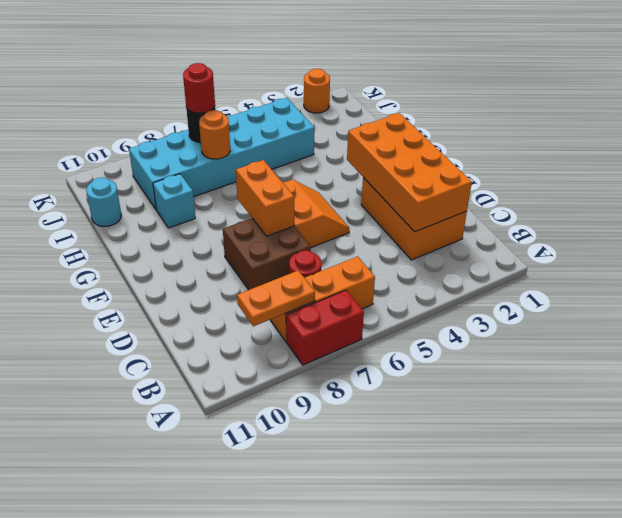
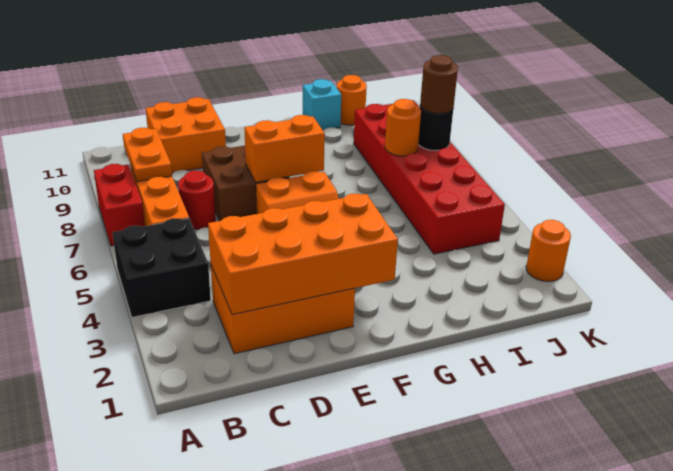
none -> black brick A4:B5 level 1
none -> orange brick C10:D11 level 1
cyan brick H9 level 1 -> cyan brick H11 level 1
cyan brick I4:J9 level 1 -> red brick I4:J9 level 1
cyan round brick I11 level 1 -> orange round brick I11 level 1
red round brick J7 level 3 -> brown round brick J7 level 3

